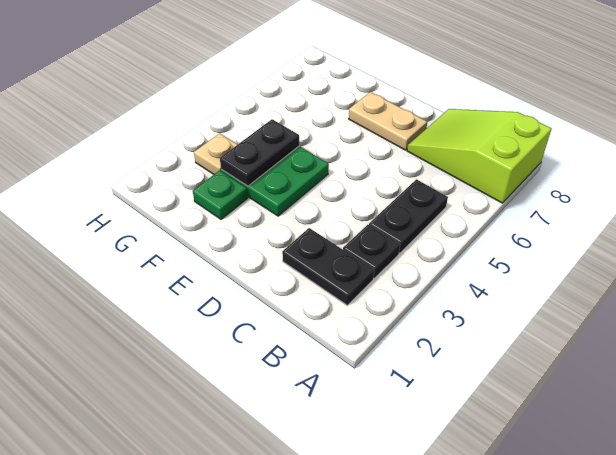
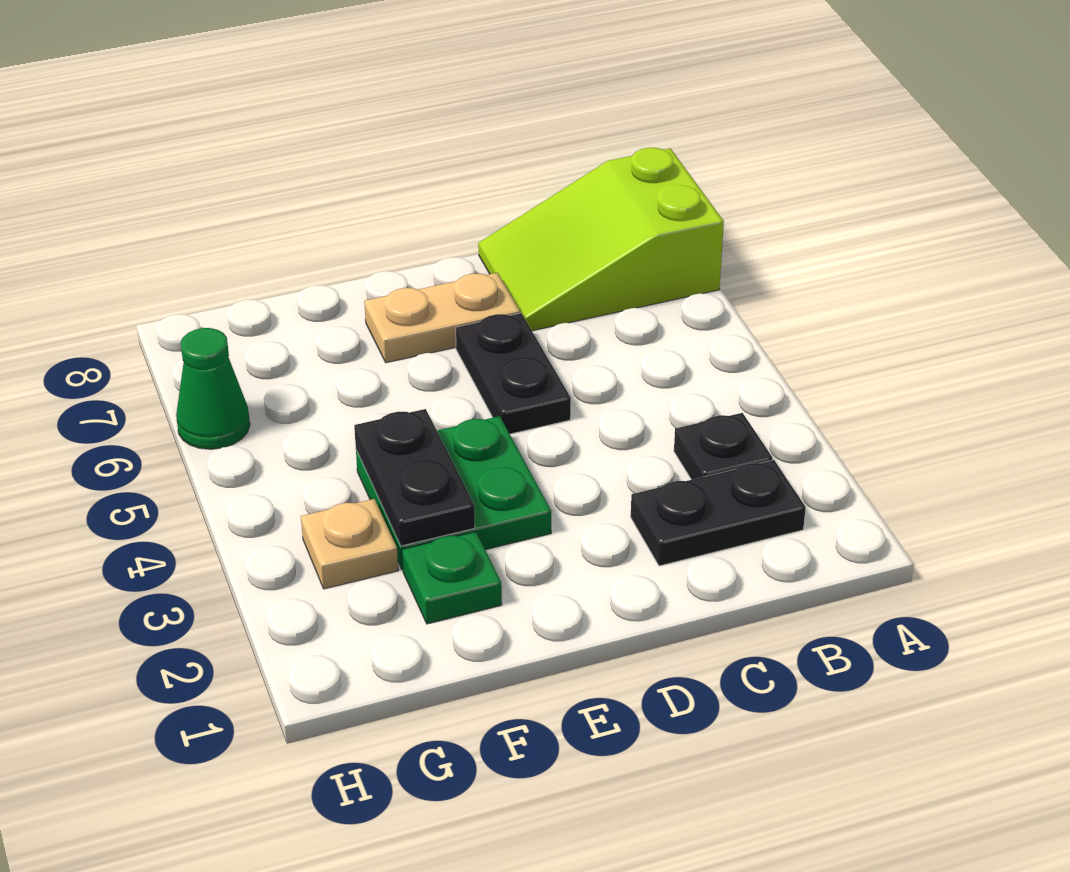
black plate B4:B5 level 1 -> black plate D5:D6 level 1
none -> green cone H6 level 1

